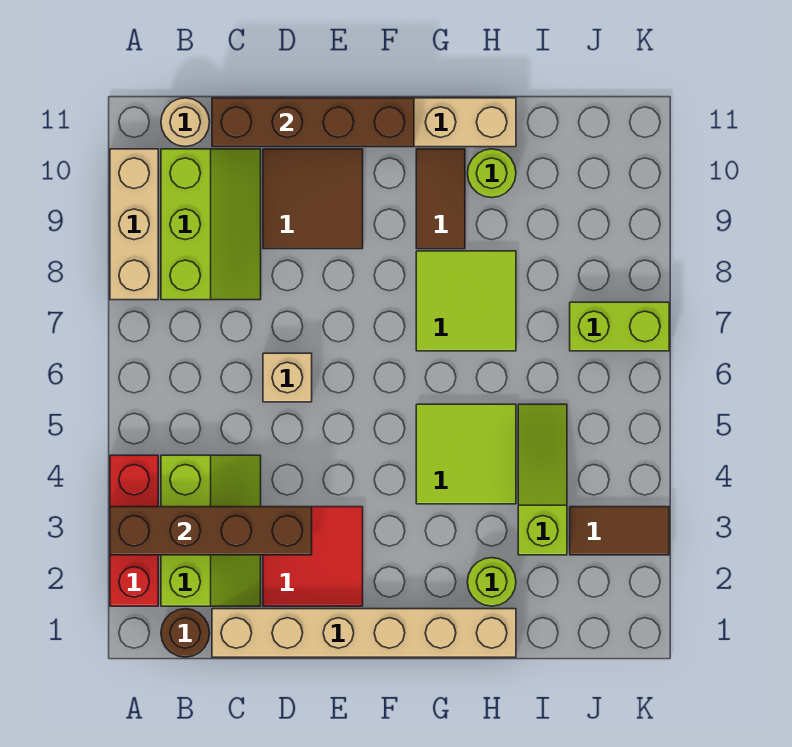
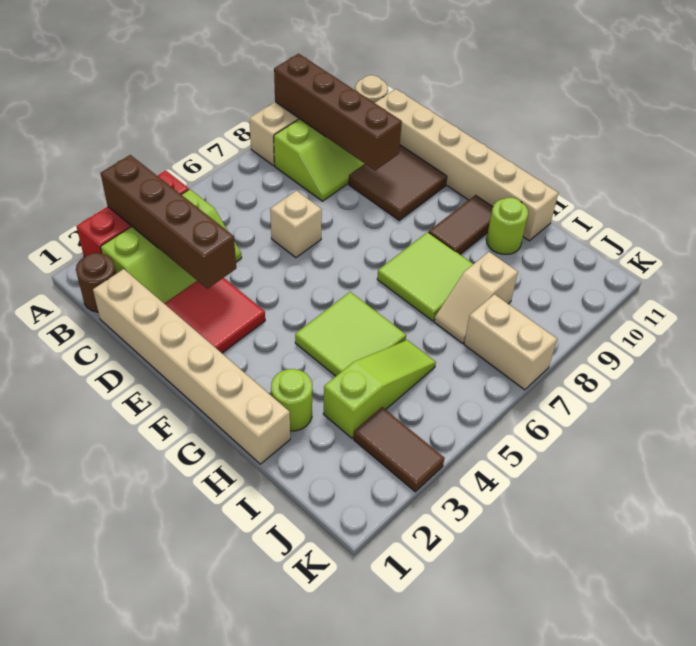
brown brick C11:F11 level 2 -> brown brick A9:D9 level 2
none -> tan slope I7:I8 level 1 top 8
lime brick J7:K7 level 1 -> tan brick J7:K7 level 1

